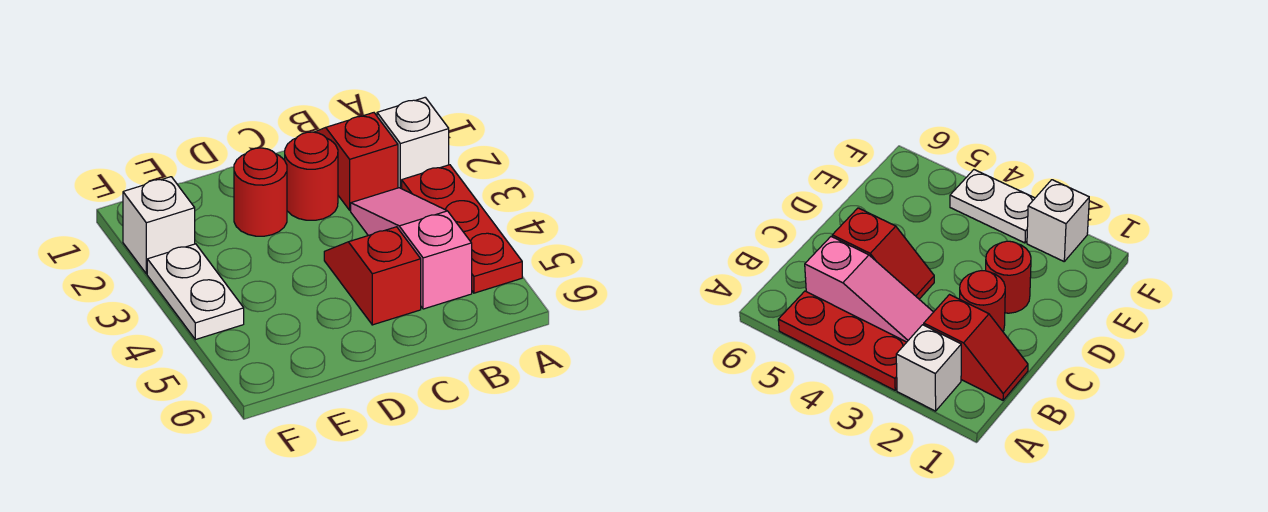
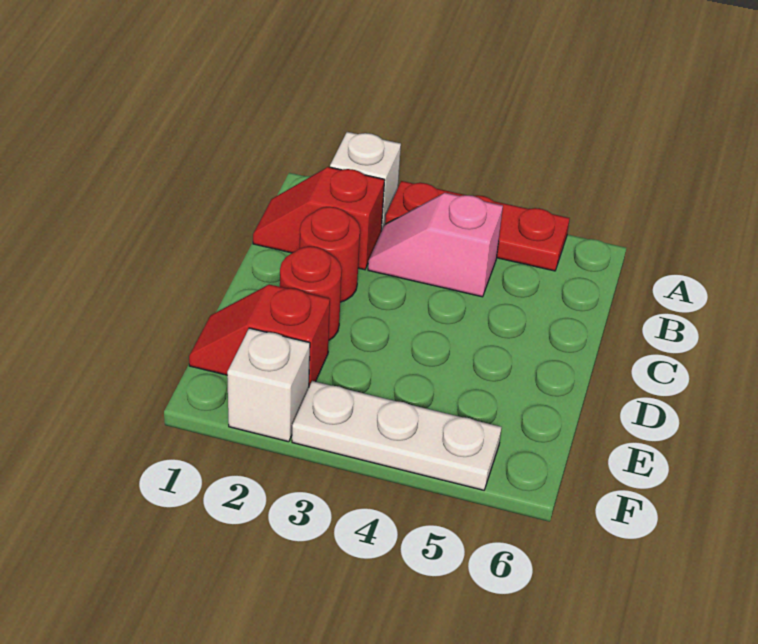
pink slope B3:B5 level 1 top 5 -> pink slope B3:B4 level 1 top 4
red slope C4:C5 level 1 top 5 -> red slope E1:E2 level 1 top 2
white plate F3:F4 level 1 -> white plate F3:F5 level 1

